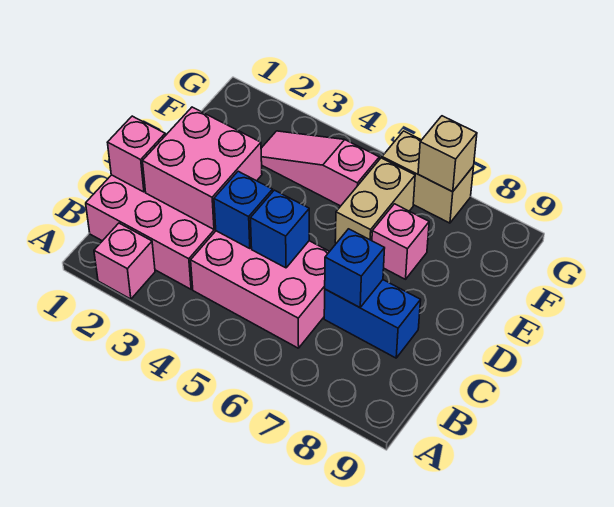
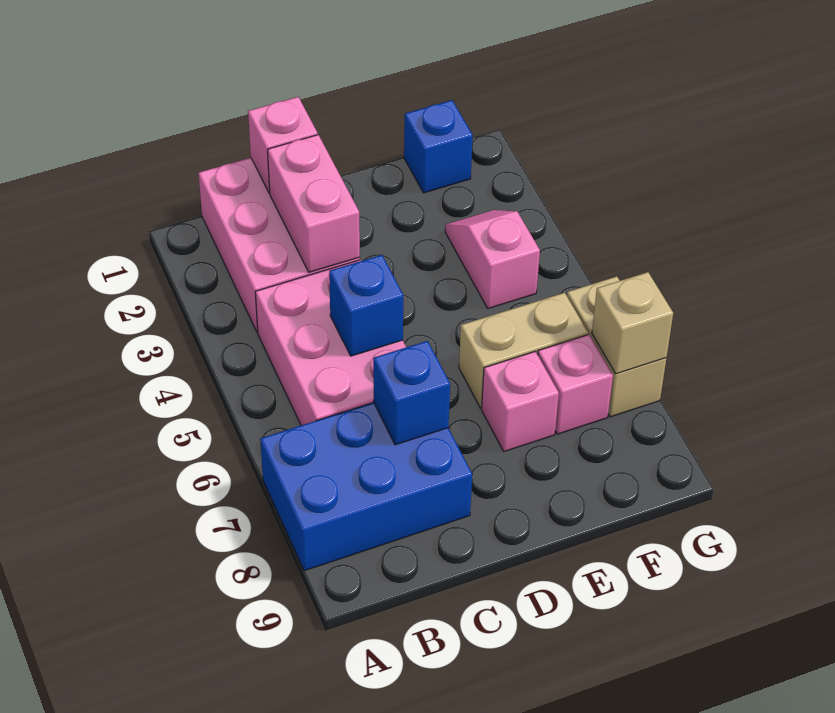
pink brick A2 level 1 -> pink brick F7 level 1
pink brick C2:D3 level 2 -> pink brick C2:C3 level 2
blue brick C4 level 2 -> blue brick F1 level 1
blue brick C7:C8 level 1 -> blue brick A7:C8 level 1
pink slope F3:F5 level 1 top 5 -> pink slope F3:F4 level 1 top 4

